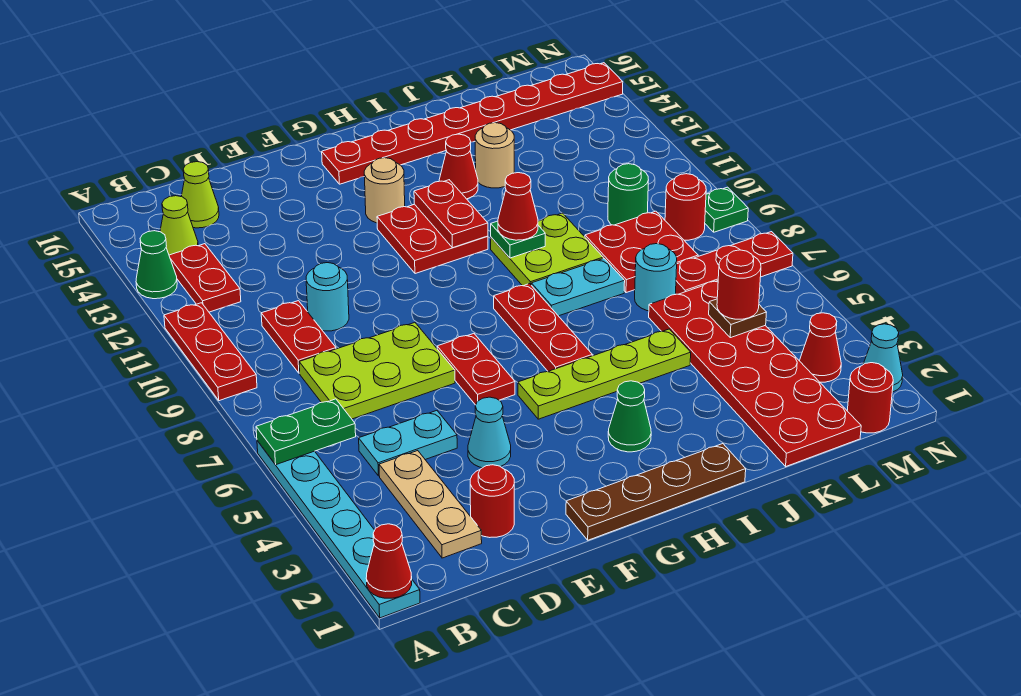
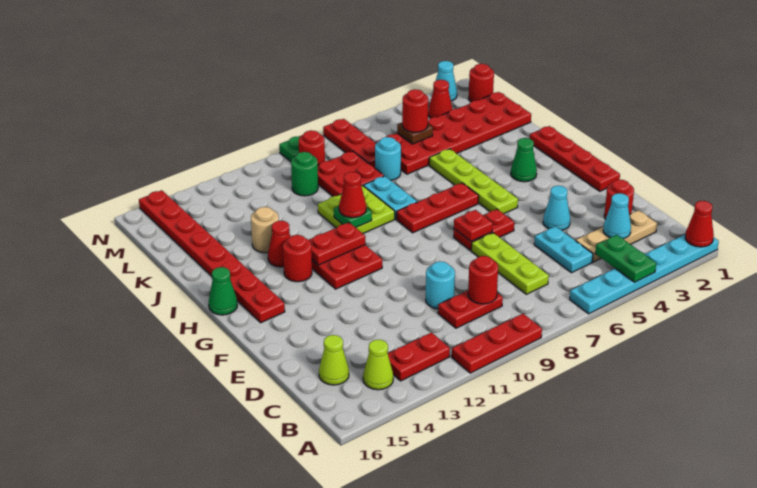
green plate A6:B6 level 2 -> green plate A4:B4 level 2
green cone A13 level 1 -> green cone H16 level 1
none -> cyan cone C3 level 2
lime plate C7:E8 level 1 -> lime plate C7:E7 level 1
none -> red round brick C9 level 2
brown plate F1:I1 level 1 -> red plate F1:I1 level 1
none -> red plate F7 level 2
tan round brick G13 level 1 -> none
none -> red round brick H13 level 1

